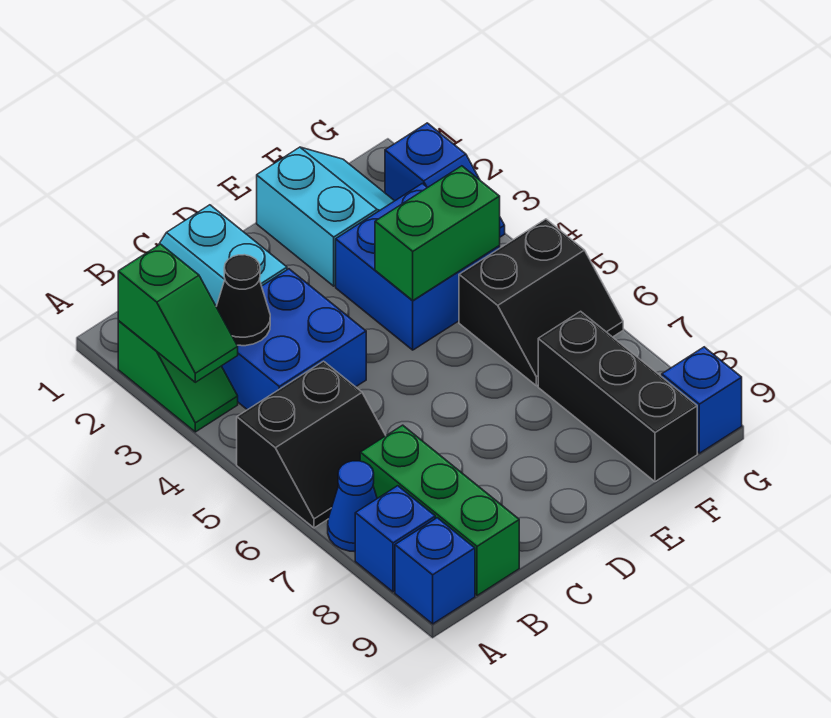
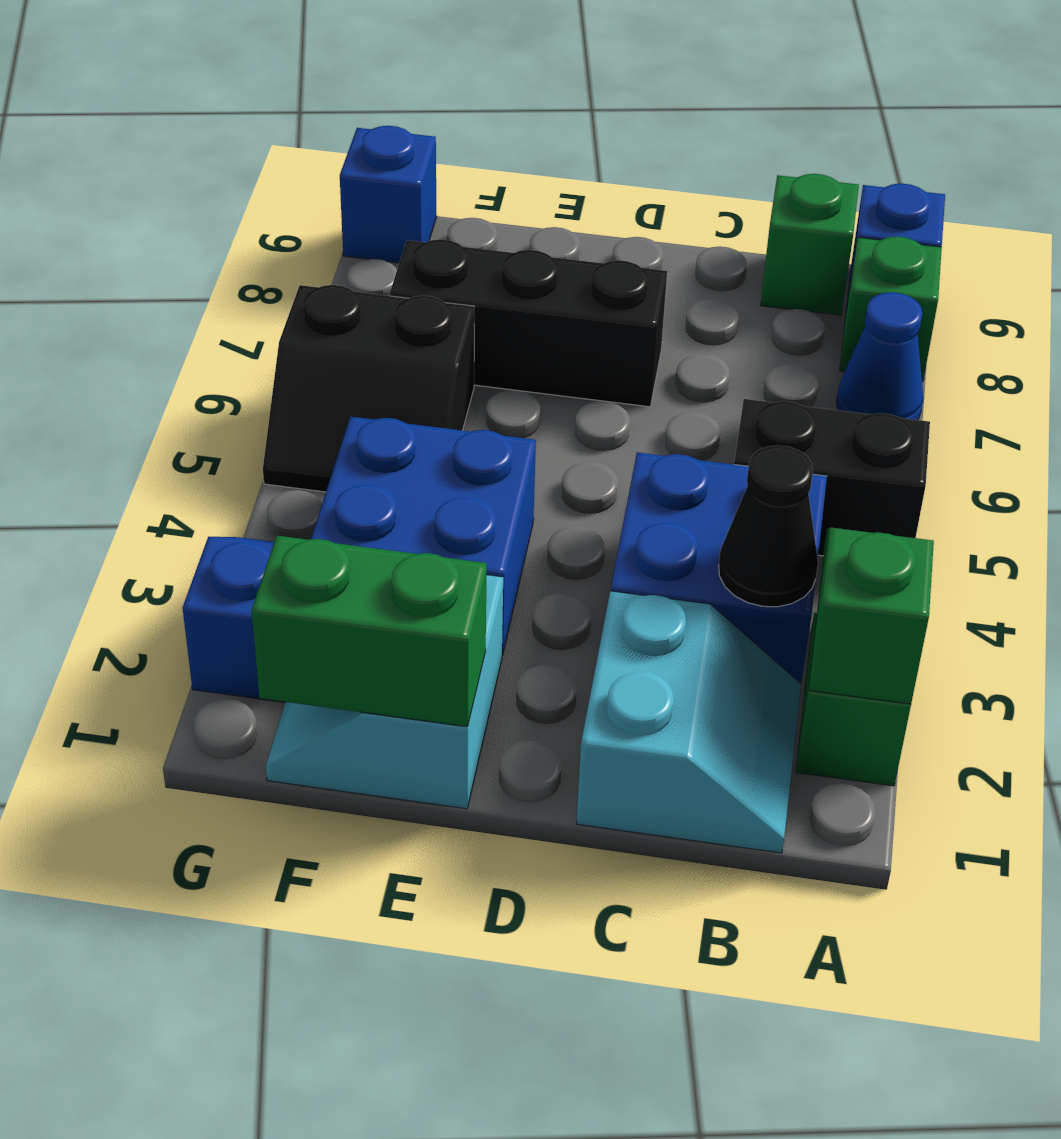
blue brick A8 level 1 -> green brick A8 level 1
green brick B7:B9 level 1 -> green brick B9 level 1
green brick E4:F4 level 2 -> green brick E1:F1 level 2
black slope F5:G6 level 1 top 5 -> black slope F5:G6 level 1 top 6
black brick F7:F9 level 1 -> black brick D7:F7 level 1

